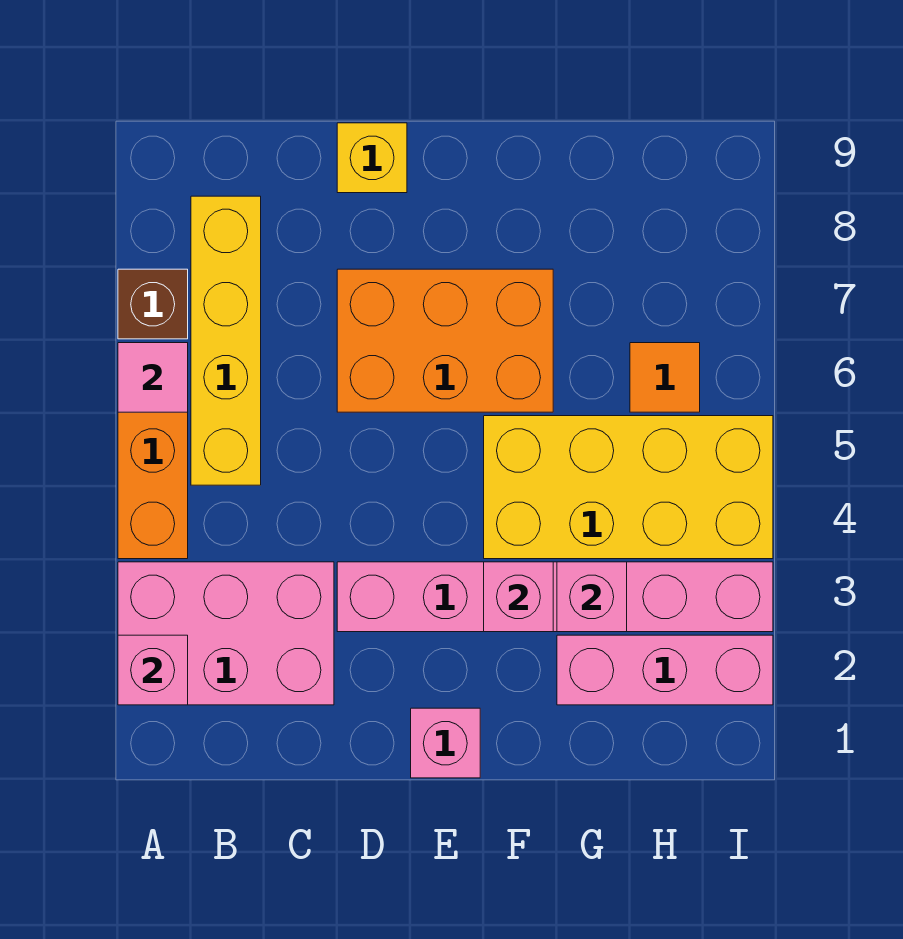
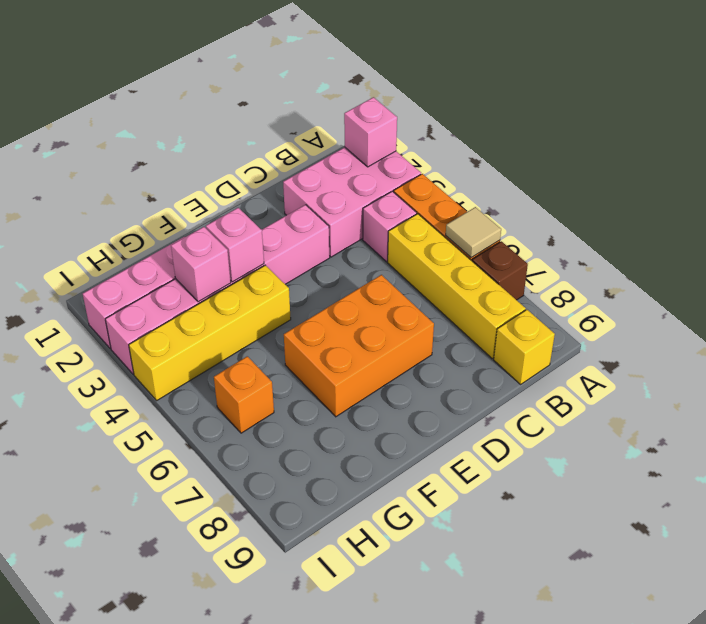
pink tile A6 level 2 -> tan tile A6 level 2
yellow brick D9 level 1 -> yellow brick B9 level 1
pink brick E1 level 1 -> pink brick B4 level 1
yellow brick F4:I5 level 1 -> yellow brick F4:I4 level 1
orange tile H6 level 1 -> orange brick H6 level 1

